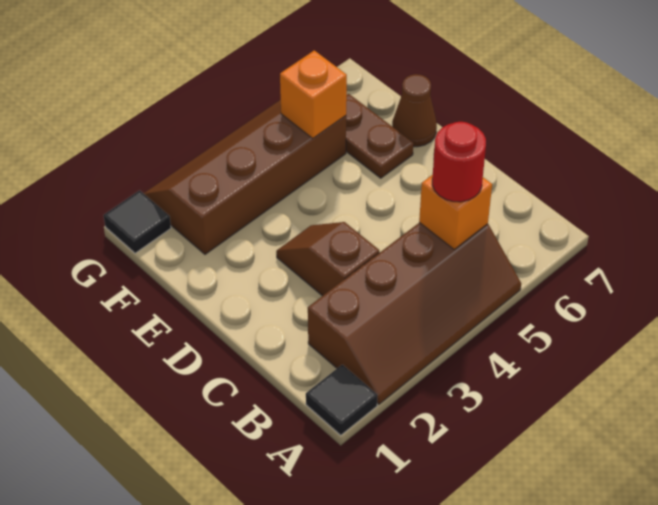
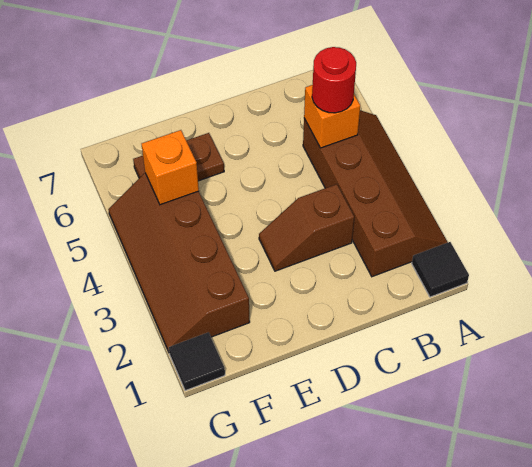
brown cone E7 level 1 -> none

